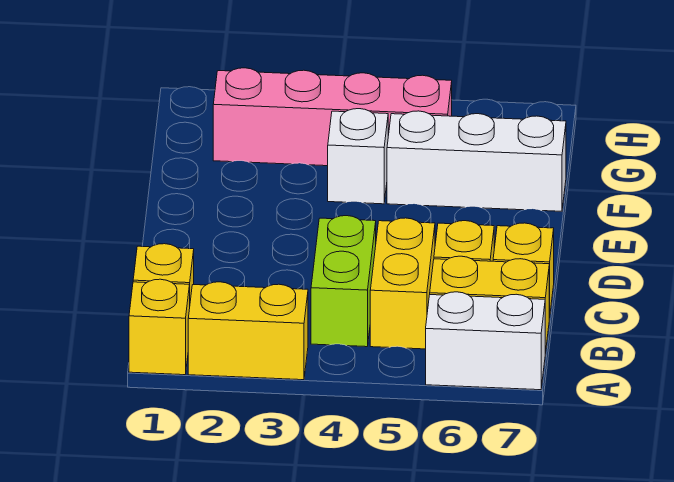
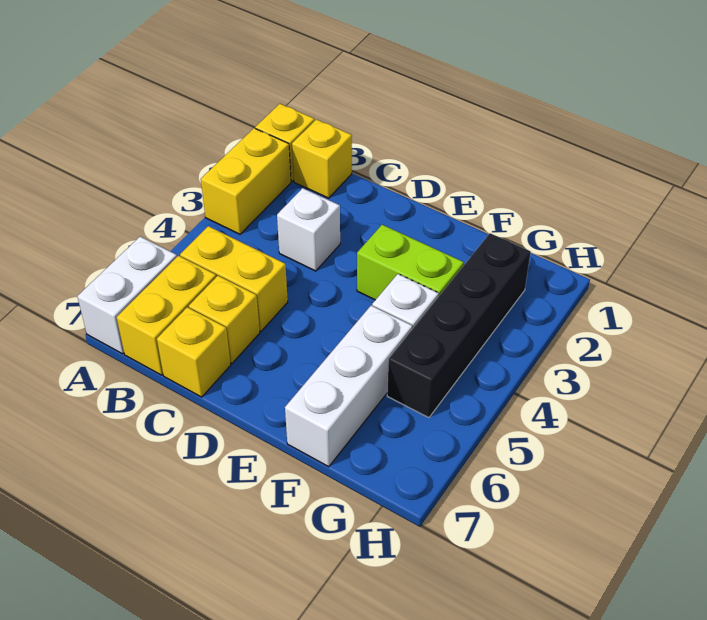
lime brick B4:C4 level 1 -> lime brick E3:F3 level 1
none -> white brick C3 level 1
pink brick G2:G5 level 1 -> black brick G2:G5 level 1

